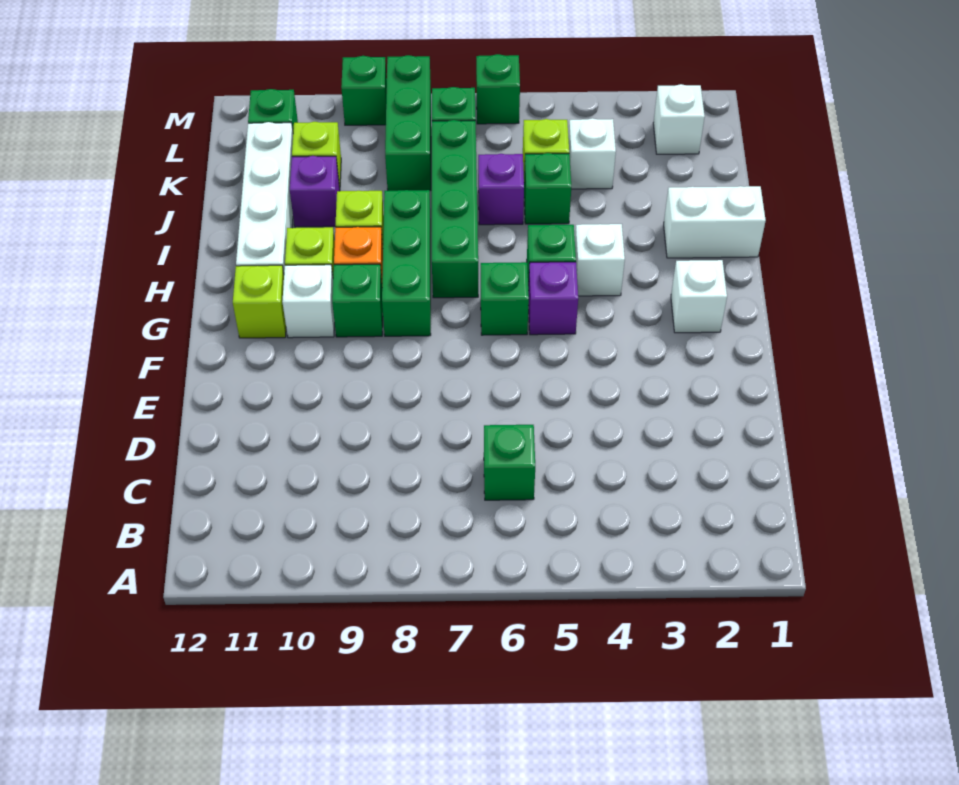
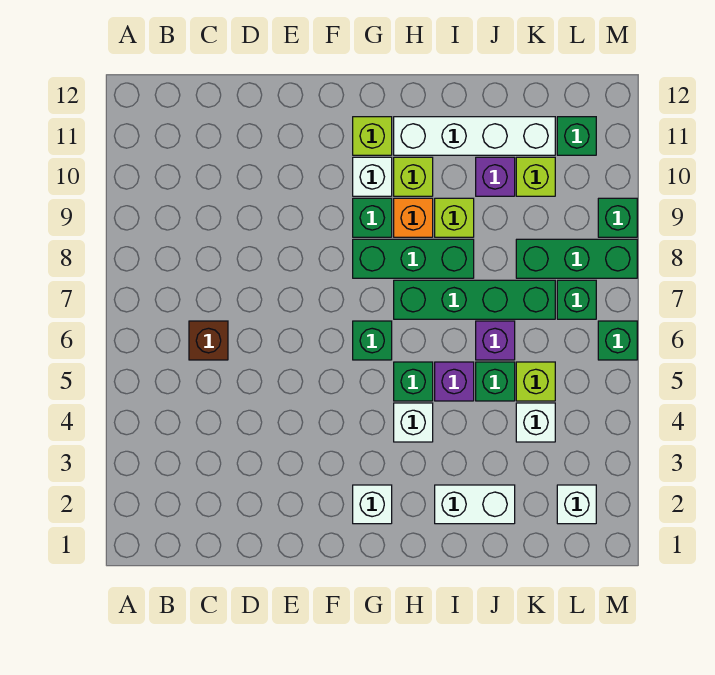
green brick C6 level 1 -> brown brick C6 level 1
purple brick G5 level 1 -> purple brick I5 level 1
white brick I1:I2 level 1 -> white brick I2:J2 level 1

